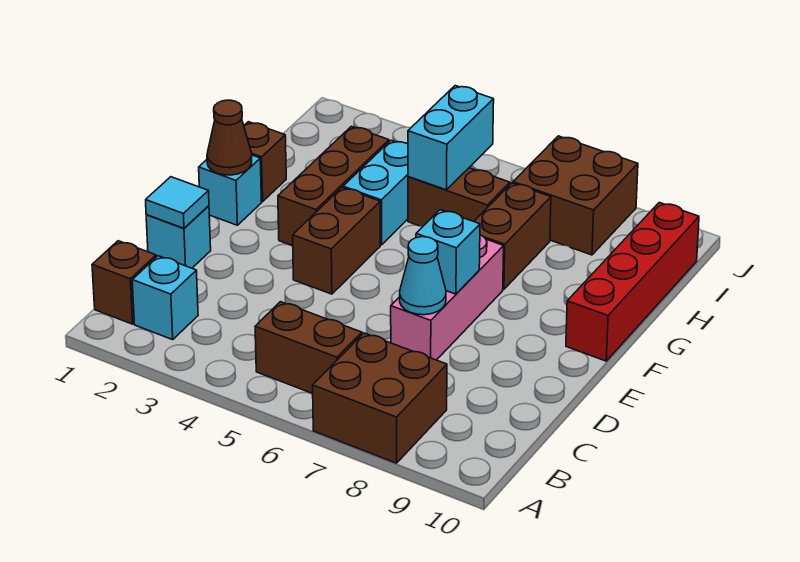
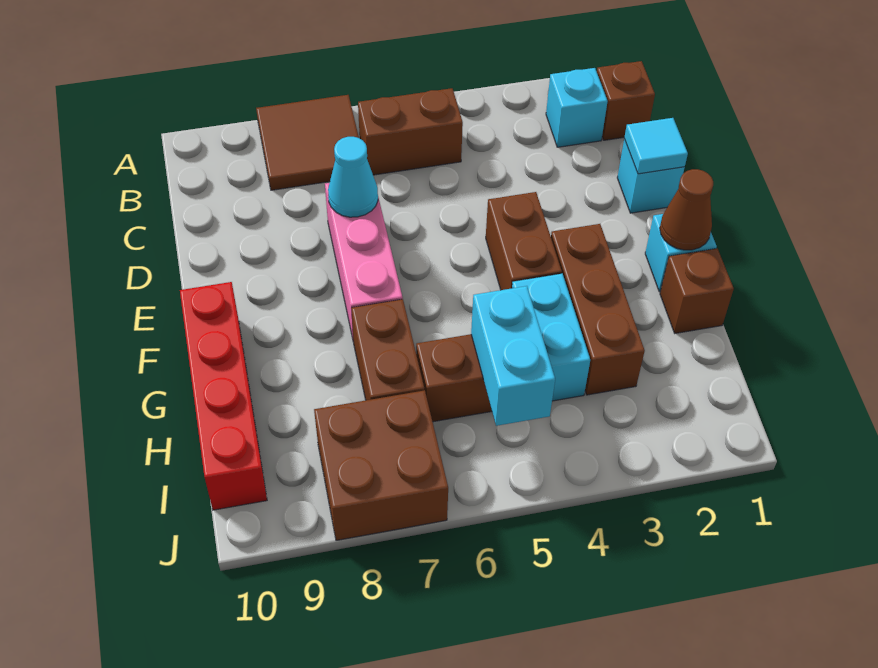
brown brick A7:B8 level 1 -> brown tile A7:B8 level 1
cyan brick E7 level 2 -> none

